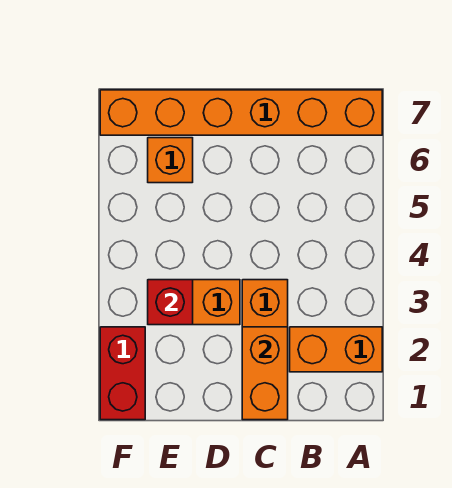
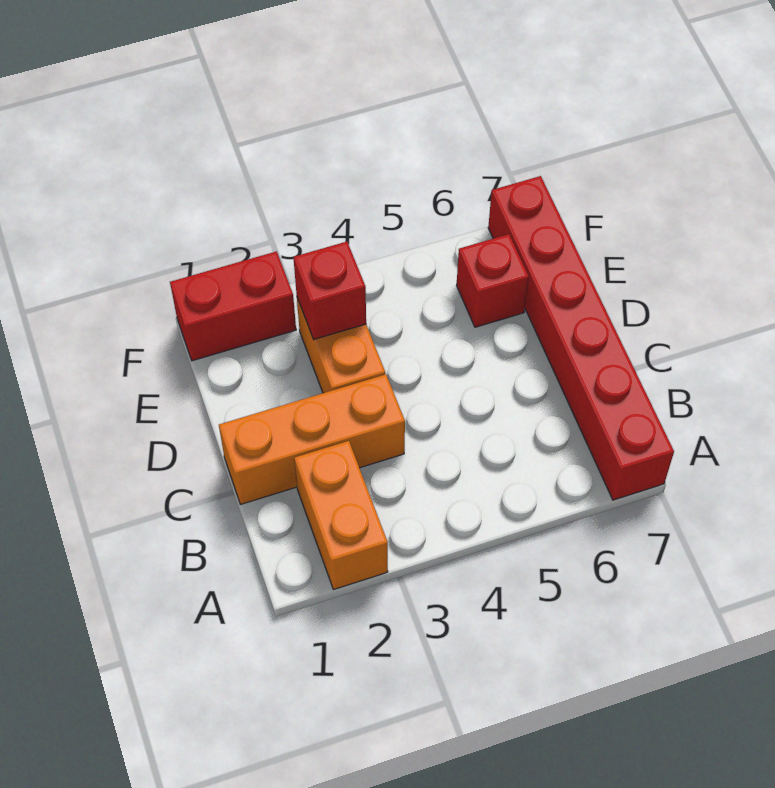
orange brick A7:F7 level 1 -> red brick A7:F7 level 1
orange brick C1:C2 level 2 -> none
orange brick E6 level 1 -> red brick E6 level 1

